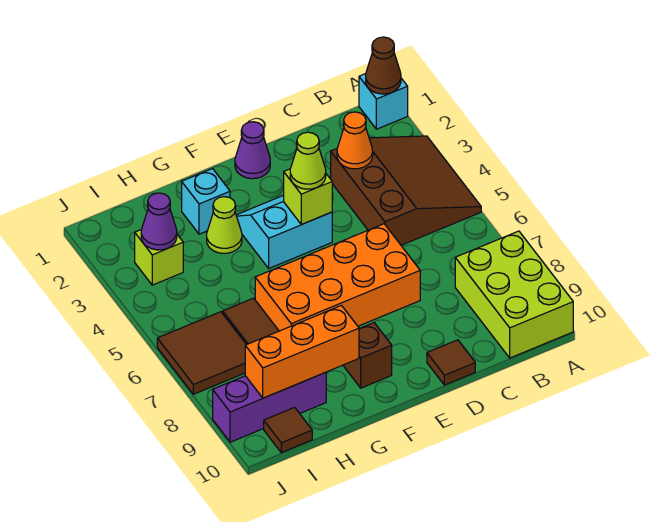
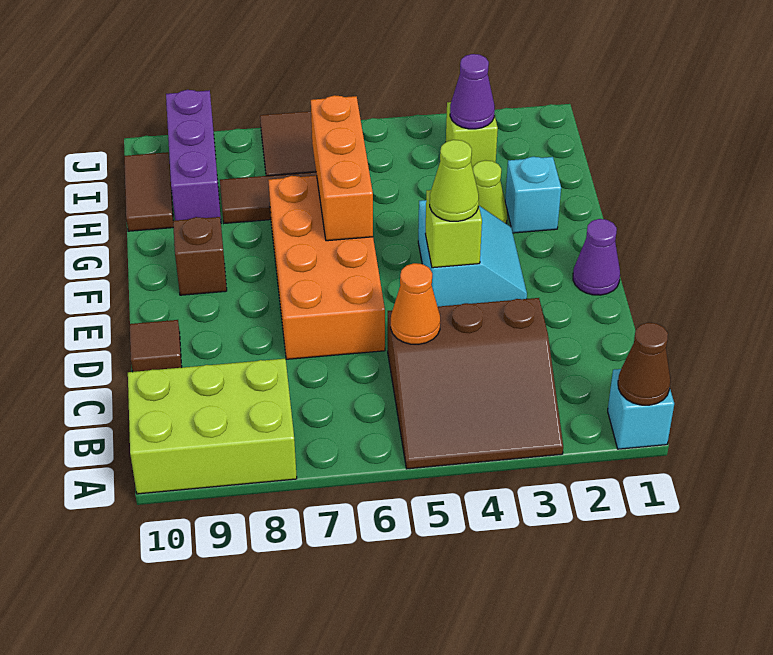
orange cone C3 level 2 -> orange cone C5 level 2
orange brick G9:I9 level 2 -> orange brick F6:H6 level 2
brown tile I10 level 1 -> brown tile H10:I10 level 1

